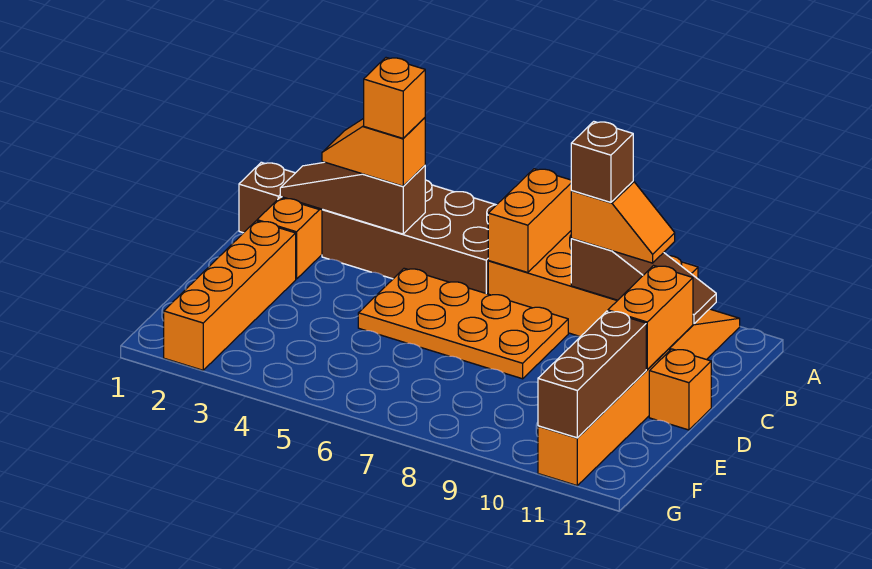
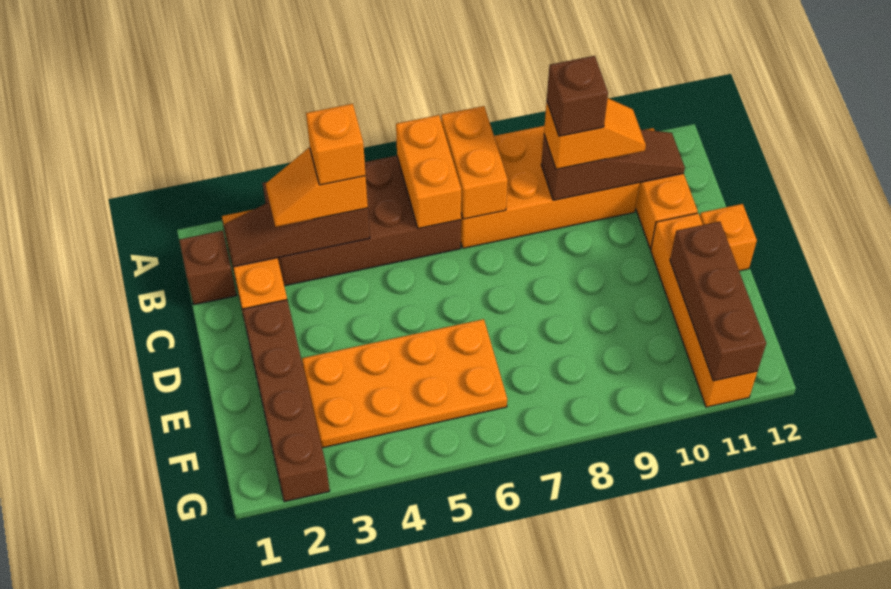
orange plate C5:D8 level 1 -> orange plate E3:F6 level 1
orange brick C11:D11 level 2 -> orange brick A6:B6 level 2
orange brick D2:G2 level 1 -> brown brick D2:G2 level 1

